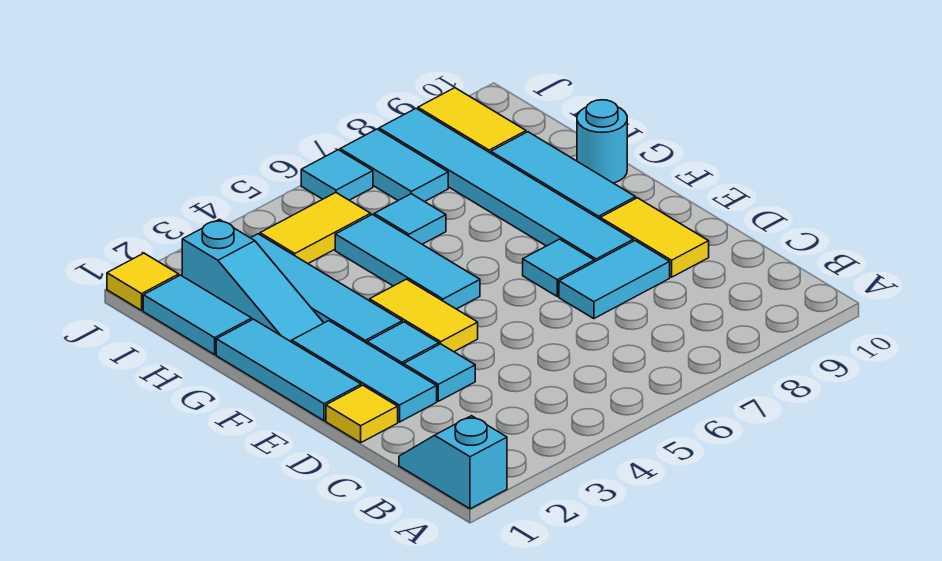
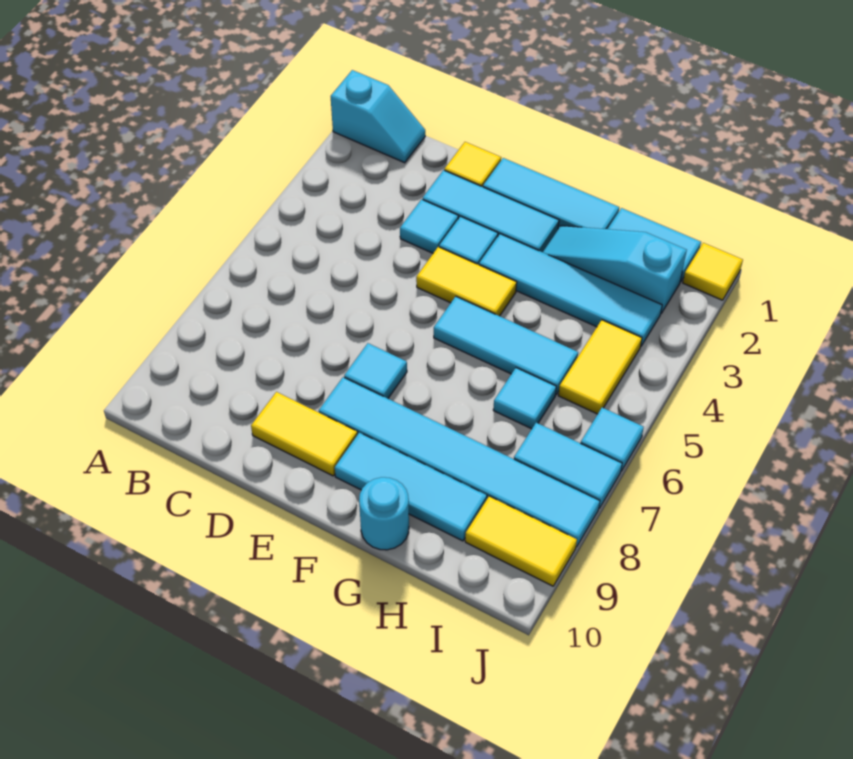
cyan tile D7:D8 level 1 -> none

